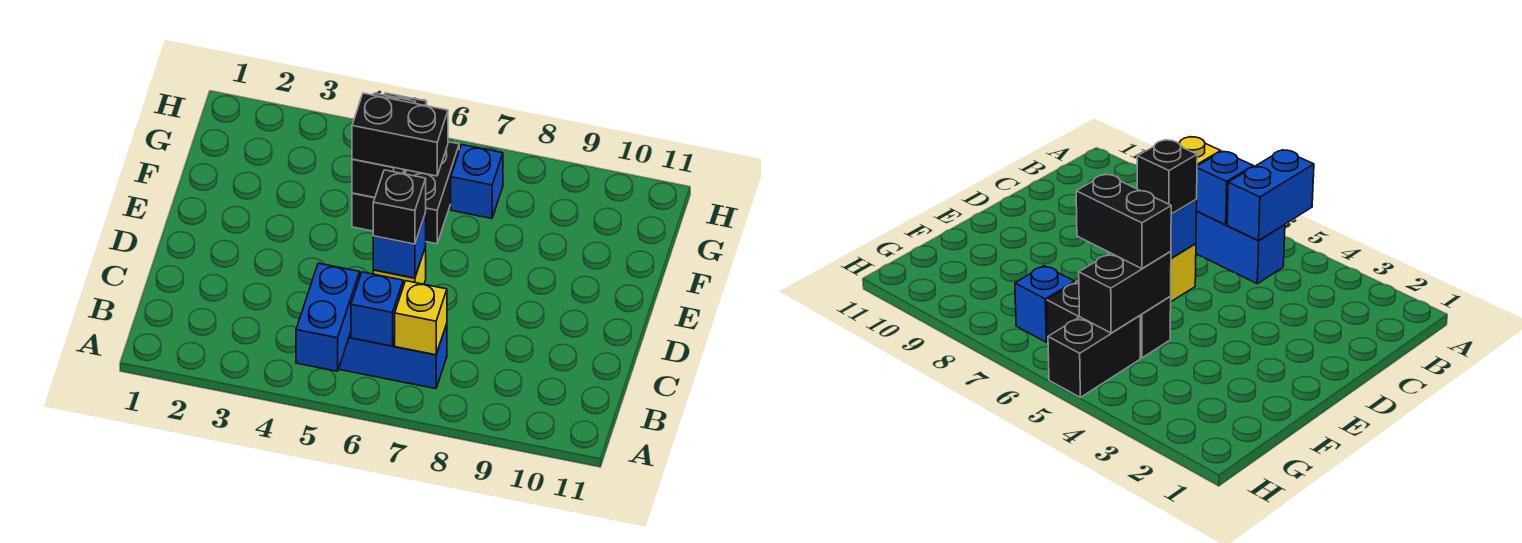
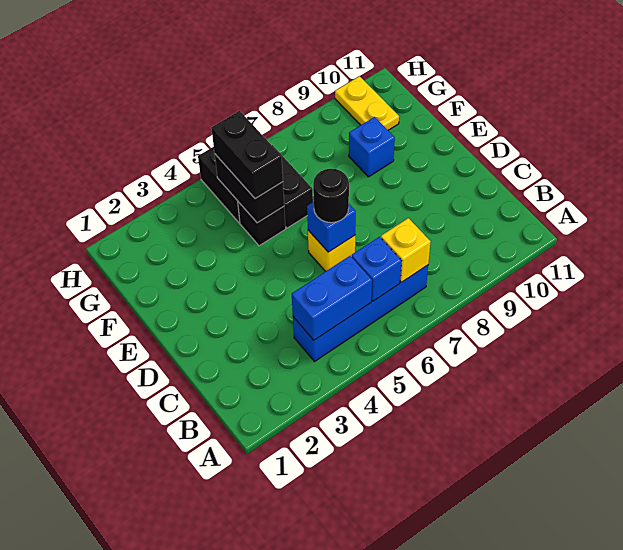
blue brick A5:B5 level 2 -> blue brick B4:B5 level 2
blue brick B5:B7 level 1 -> blue brick B4:B7 level 1
black brick D6 level 3 -> black round brick D6 level 3
black brick F5:F6 level 3 -> black brick F5:G5 level 3
blue brick G7 level 1 -> blue brick F9 level 1
none -> yellow plate G10:H10 level 1

